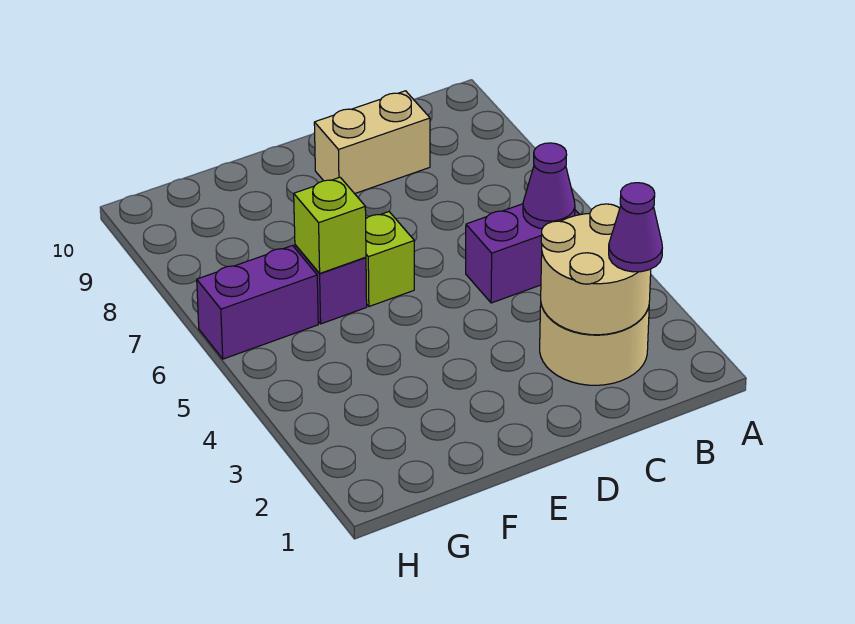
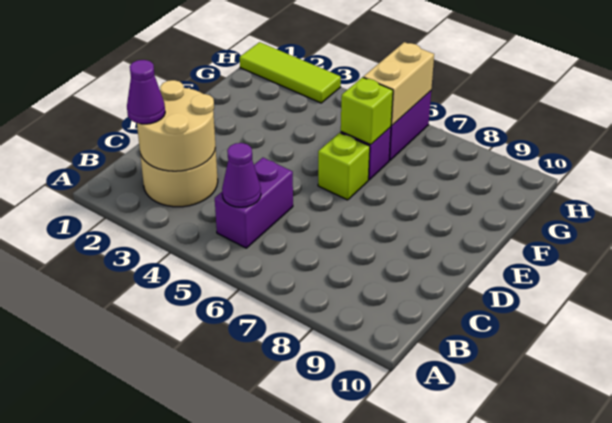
tan brick C9:D9 level 1 -> tan brick G6:H6 level 2
none -> lime tile H1:H3 level 1

